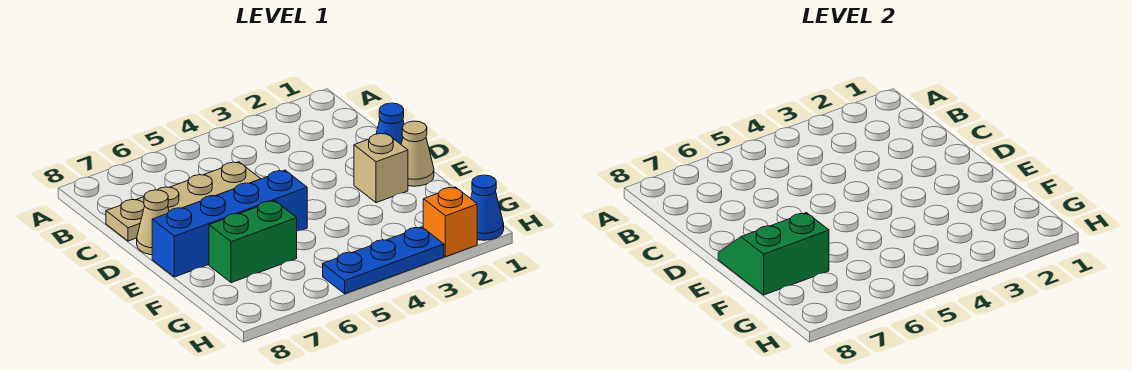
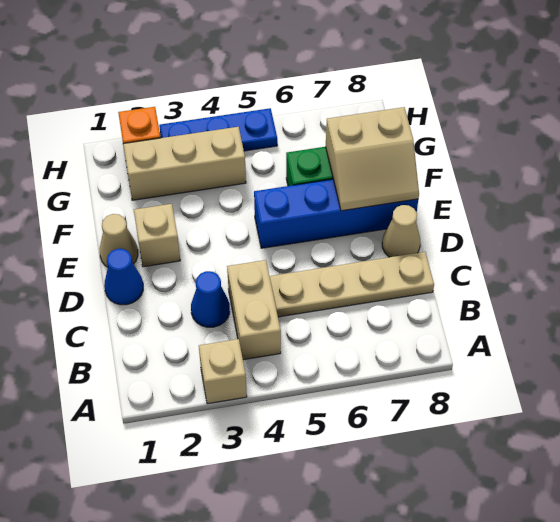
none -> tan brick A3 level 1
none -> tan brick B4:C4 level 1
green slope E7:F8 level 2 top F -> tan slope E7:F8 level 2 top F
none -> tan brick G2:G4 level 1
blue cone H1 level 1 -> blue cone C3 level 1

